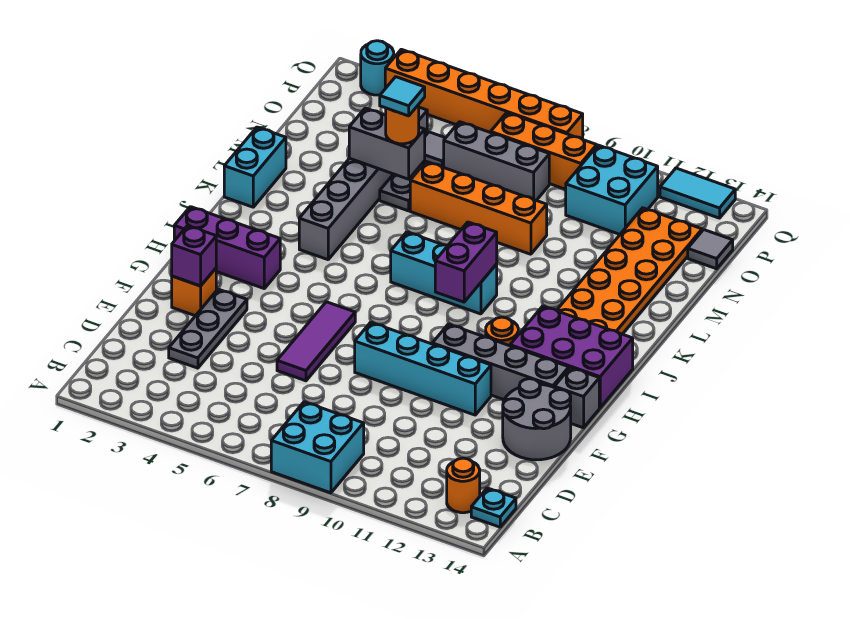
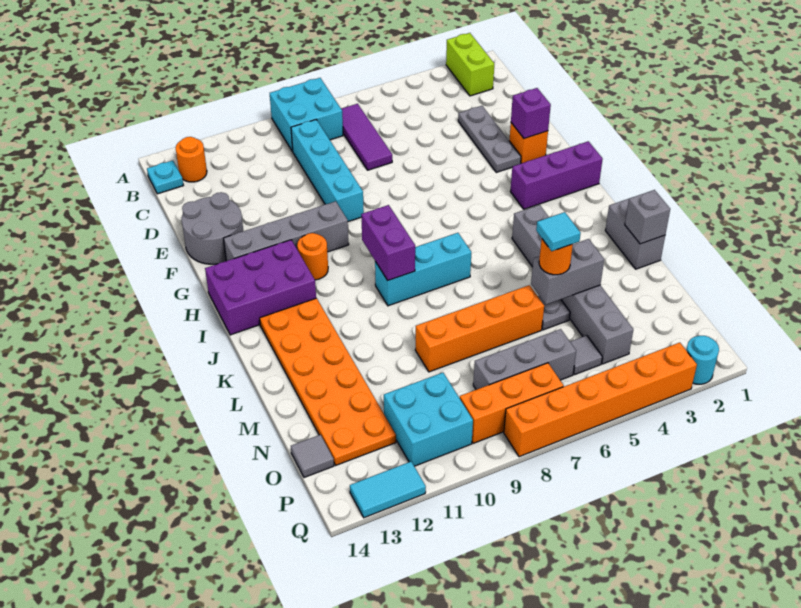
none -> lime brick A2:B2 level 1
purple tile E6:G6 level 1 -> purple tile B7:D7 level 1
cyan brick F8:F11 level 1 -> cyan brick C9:F9 level 1
grey brick G14 level 1 -> grey brick L1 level 2
cyan brick K1:L1 level 1 -> grey brick K1:L1 level 1

